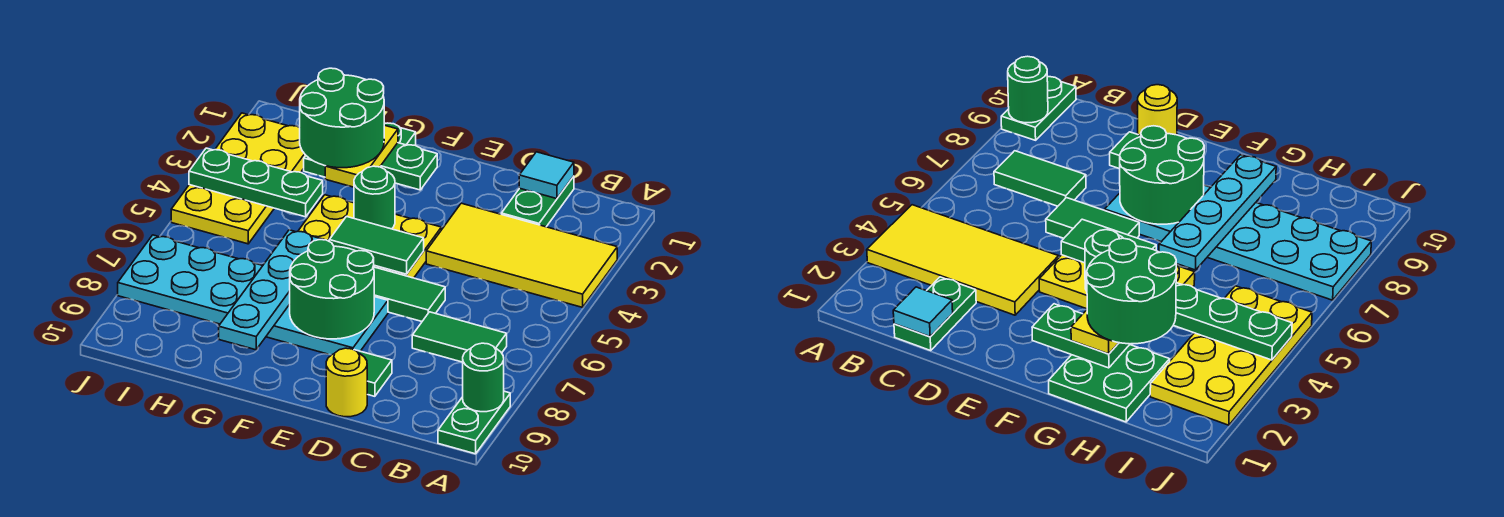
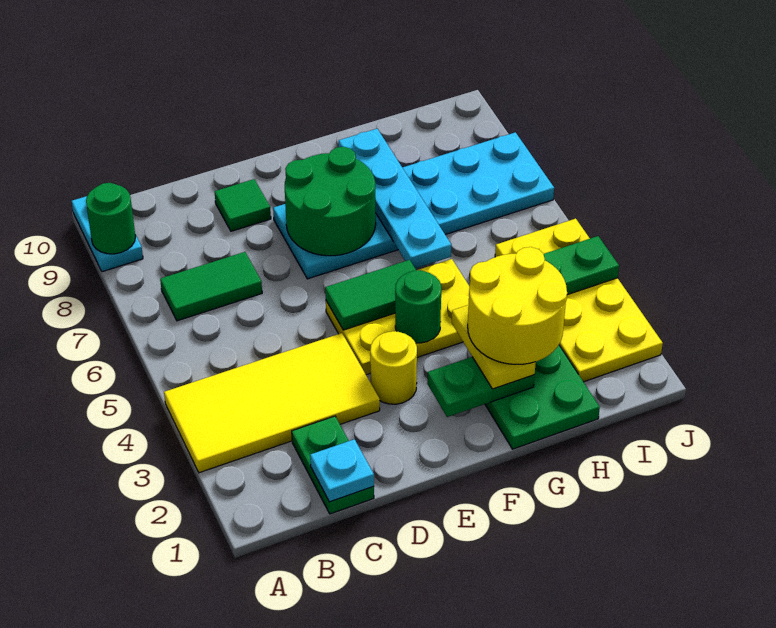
green plate A9:A10 level 1 -> cyan plate A9:A10 level 1
cyan tile C1 level 2 -> cyan plate C1 level 2
green tile D6:E6 level 1 -> none
yellow round brick D10 level 1 -> yellow round brick E3 level 1
green round brick G2:H3 level 4 -> yellow round brick G2:H3 level 4

